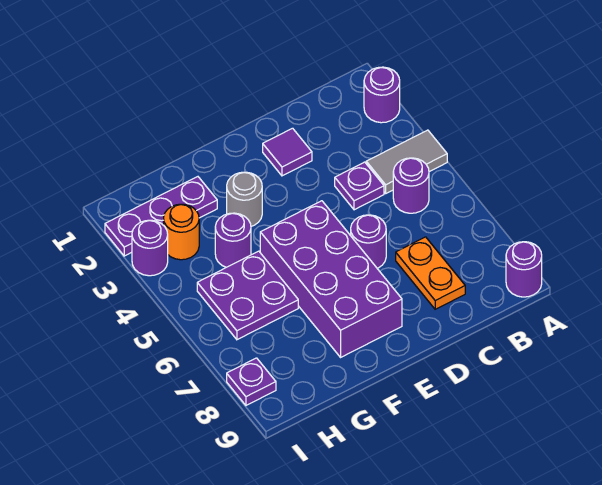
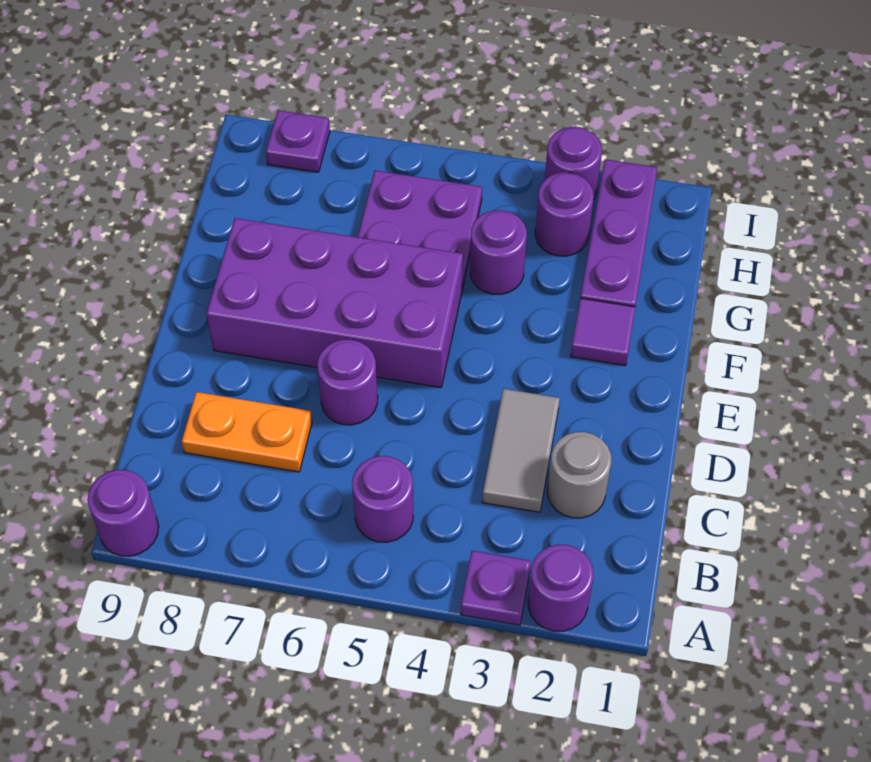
grey tile A4:B4 level 1 -> grey tile C3:D3 level 1
purple plate C4 level 1 -> purple plate A3 level 1
purple tile D2 level 1 -> purple tile F2 level 1
grey round brick F3 level 1 -> grey round brick C2 level 1
orange round brick H3 level 1 -> purple round brick H3 level 1

